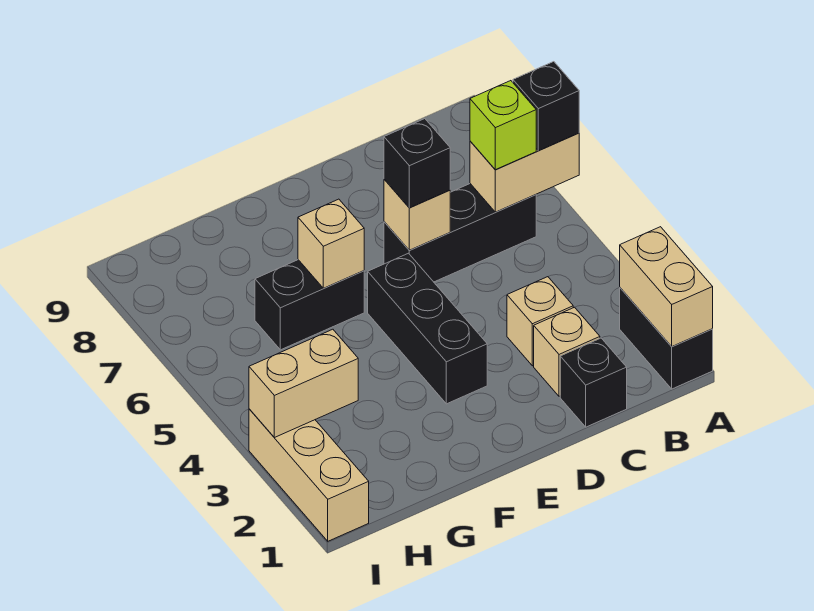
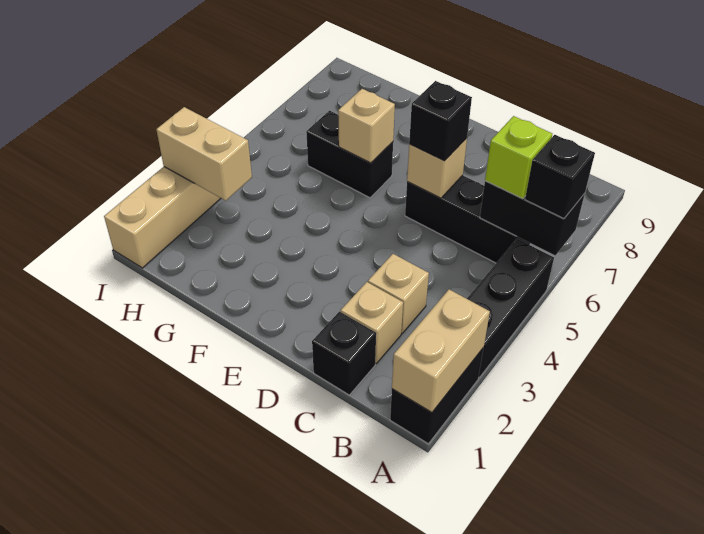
tan brick A6:B6 level 2 -> black brick A6:B6 level 2
black brick E3:E5 level 1 -> black brick A3:A5 level 1

